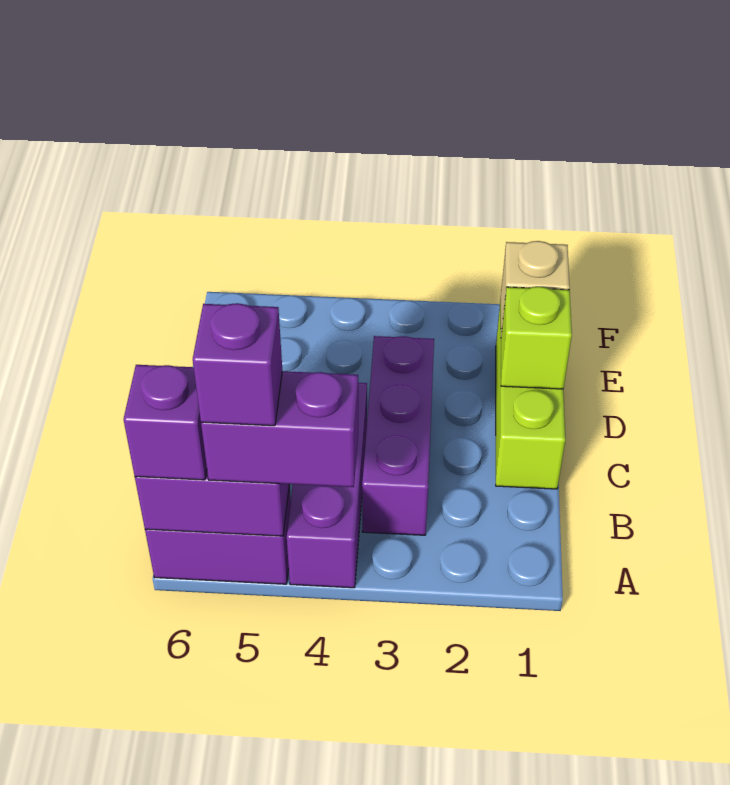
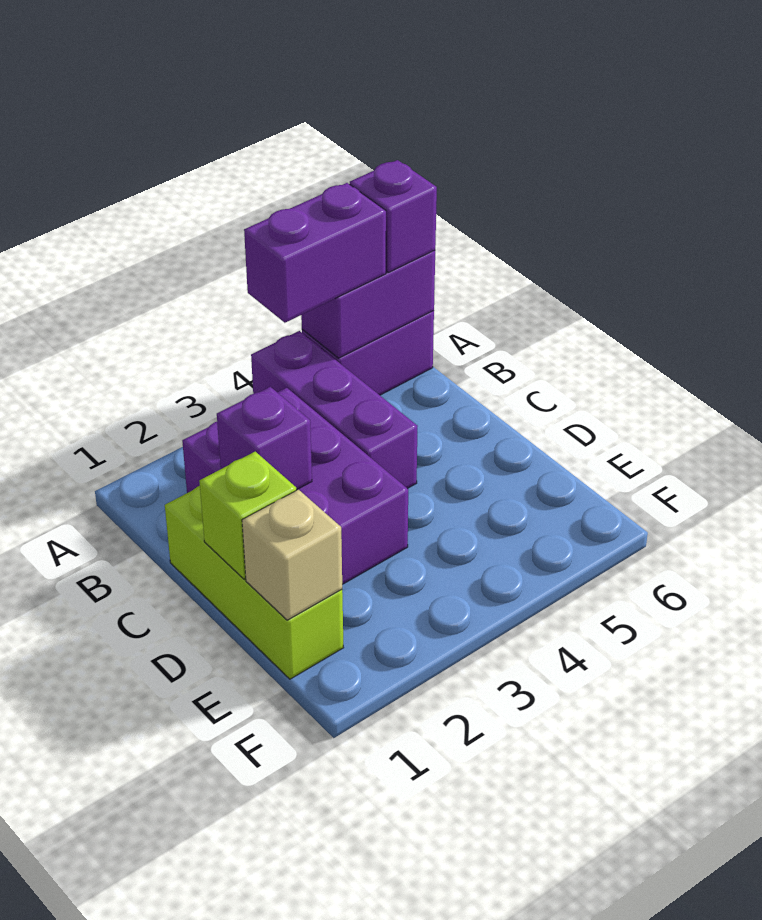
purple brick A5 level 4 -> purple brick C2 level 2
purple brick B3:D3 level 1 -> purple brick B2:D3 level 1

